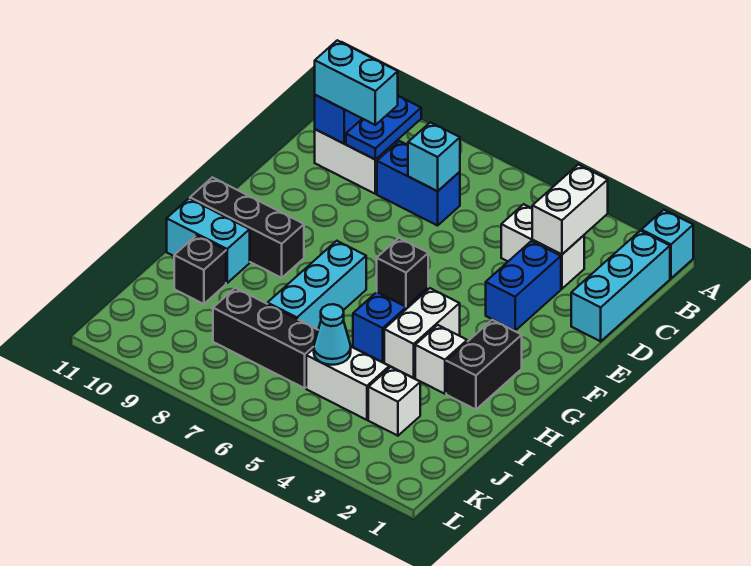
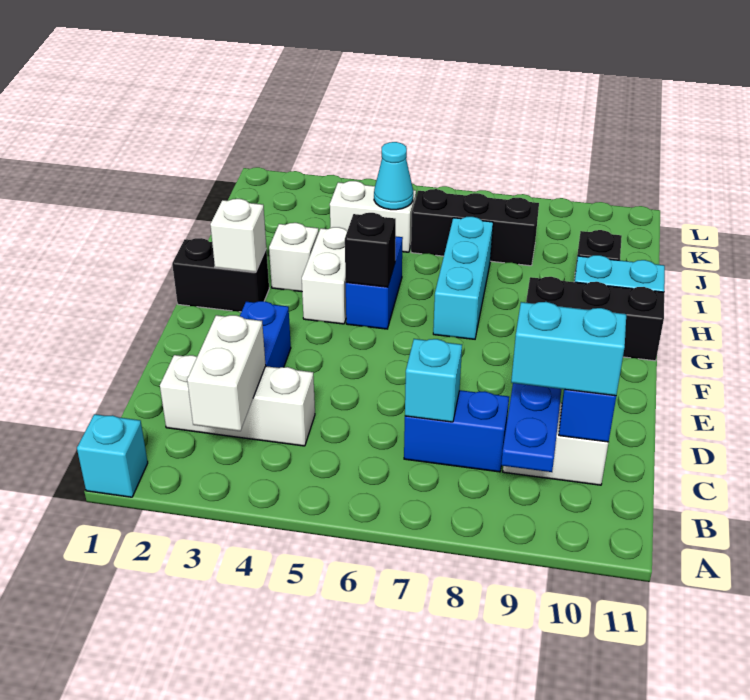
cyan brick B1:D1 level 1 -> none
white brick C3:C4 level 1 -> white brick C2:C4 level 1
black brick G2:H2 level 1 -> black brick G1:G2 level 1
white brick J3 level 1 -> white brick G2 level 2

